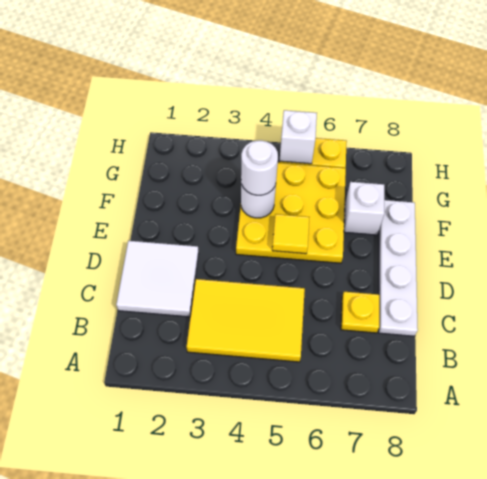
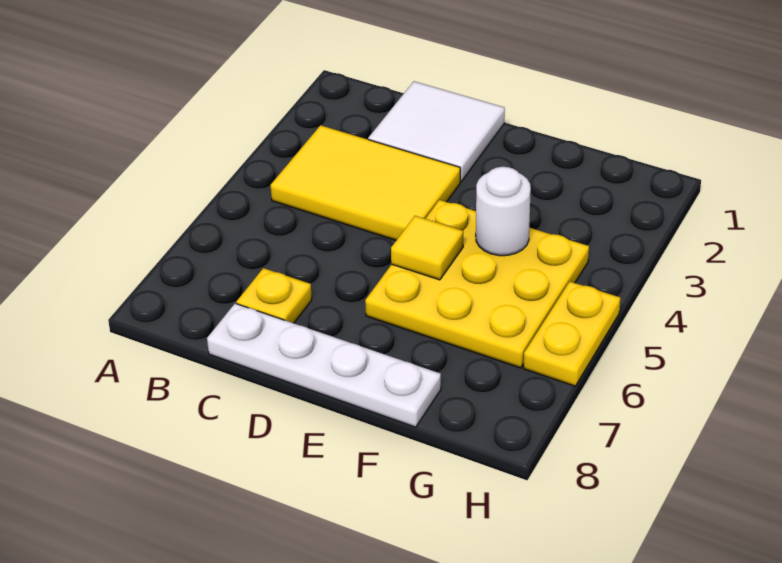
yellow tile B3:C5 level 1 -> yellow tile B3:D4 level 1
white round brick F4 level 3 -> none
white brick F7 level 1 -> none
white brick H5 level 2 -> none

